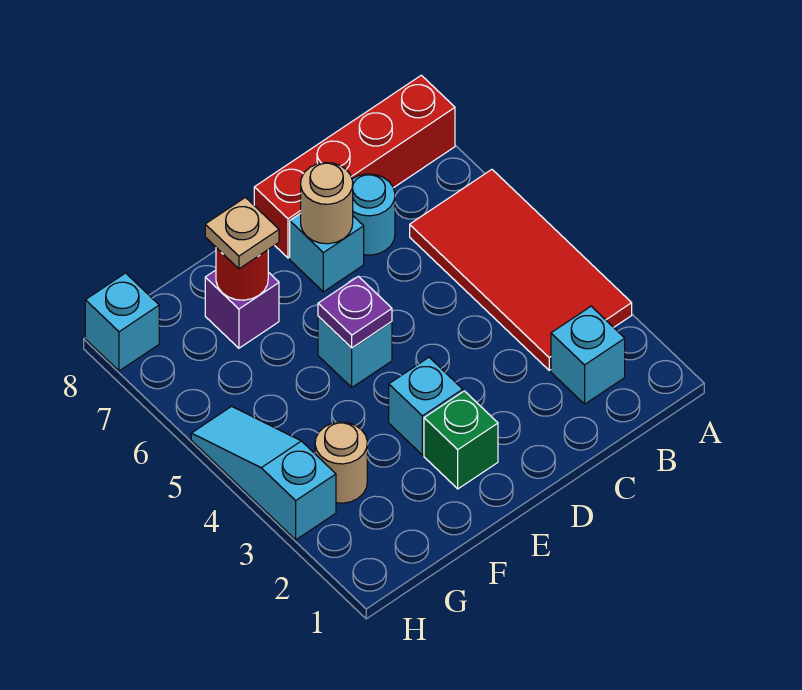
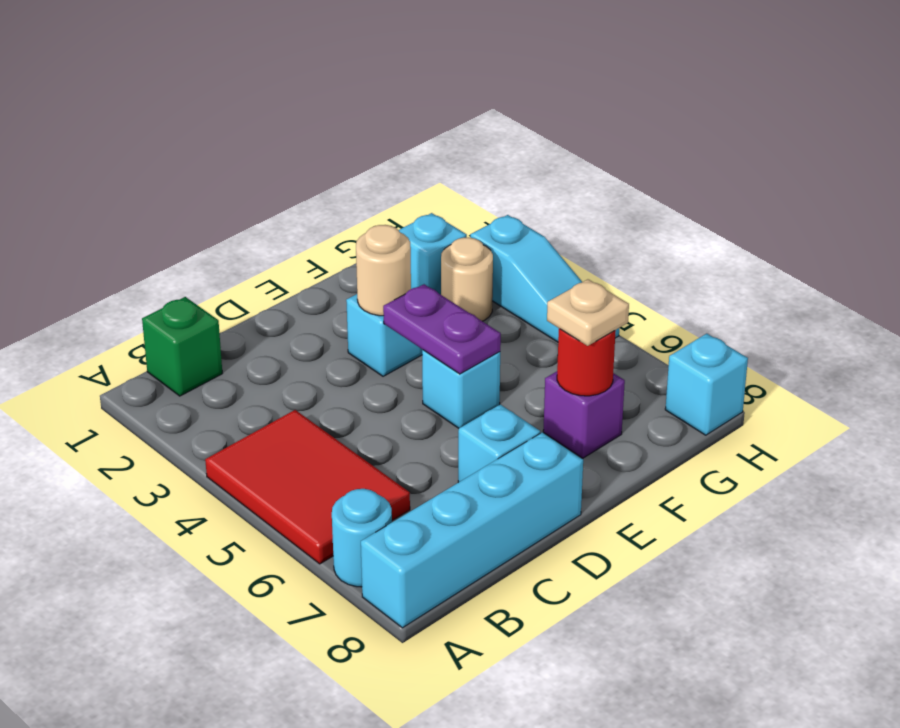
red tile A3:B6 level 1 -> red tile A4:B6 level 1
red brick A8:D8 level 1 -> cyan brick A8:D8 level 1
cyan brick B2 level 1 -> cyan brick G2 level 1
cyan round brick C7 level 1 -> cyan round brick A7 level 1
tan round brick D7 level 2 -> tan round brick E3 level 2
green brick E2 level 1 -> green brick B1 level 1
purple plate E5 level 2 -> purple plate E4:E5 level 2

